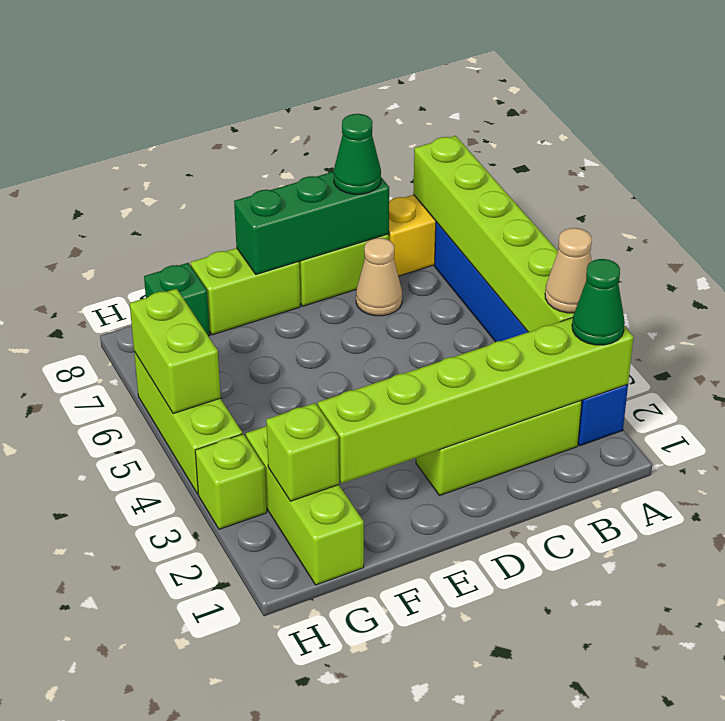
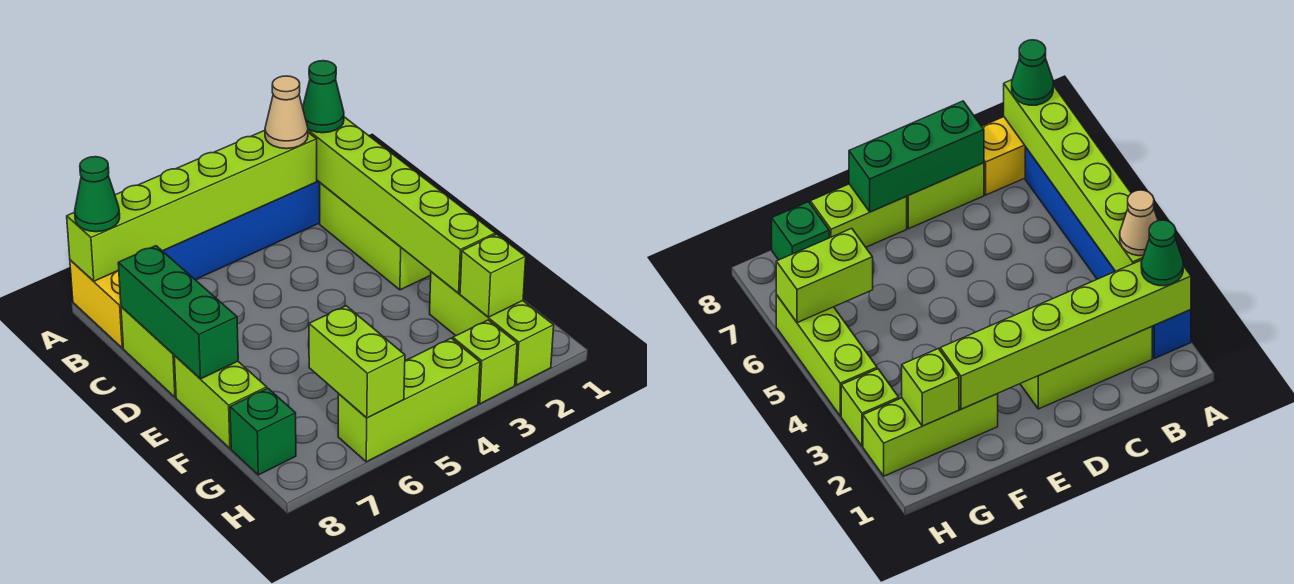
tan cone C7 level 1 -> none
green cone C8 level 3 -> green cone A8 level 3
lime brick G1:G3 level 1 -> lime brick F2:H2 level 1
lime brick H5:H6 level 2 -> lime brick G6:H6 level 2

